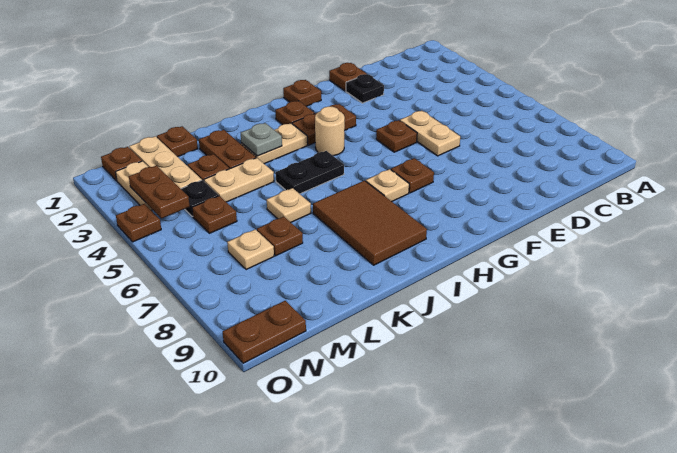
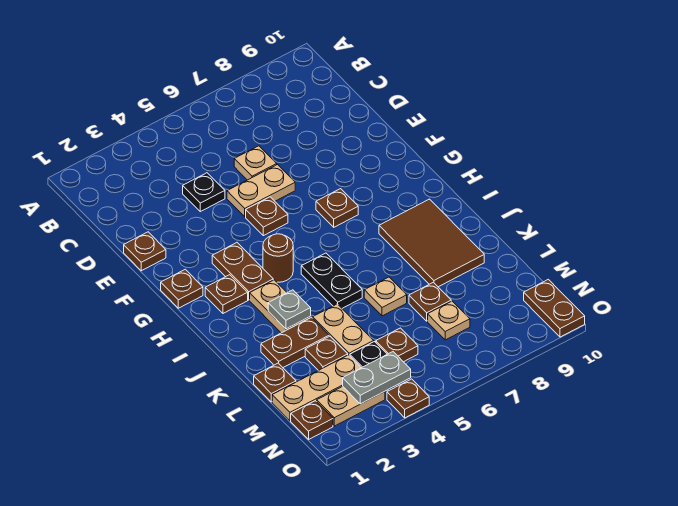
black plate E2 level 1 -> black plate D4 level 1
tan round brick H4 level 1 -> brown round brick H4 level 1
tan plate H7 level 1 -> tan plate D6 level 1
brown tile I7:J9 level 1 -> brown tile I8:K9 level 1
brown plate N3:N4 level 2 -> grey plate N3:N4 level 2

